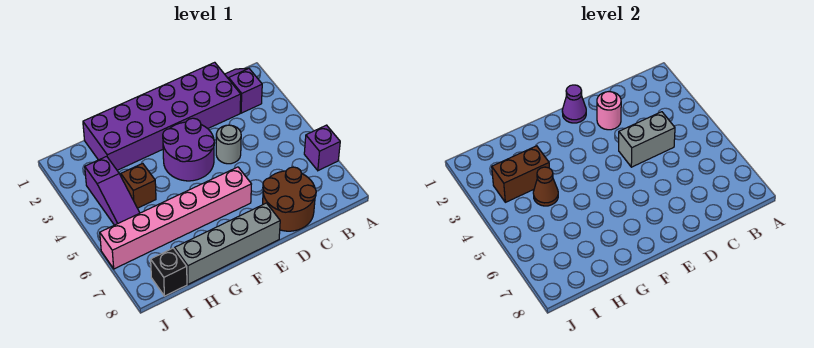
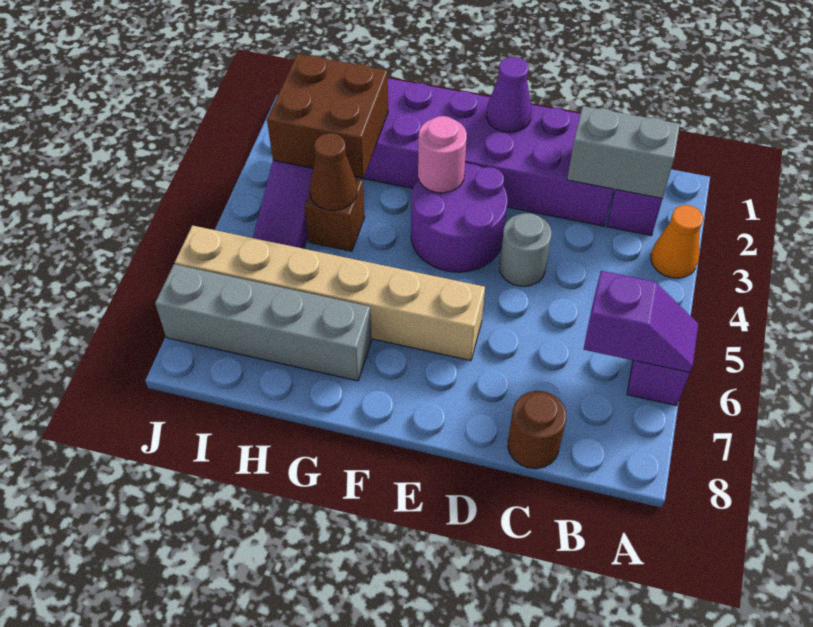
none -> orange cone A3 level 1
none -> purple slope A6:B6 level 2 top B
grey brick C4:D4 level 2 -> grey brick B2:C2 level 2
brown round brick C7:D8 level 1 -> brown round brick C8 level 1
pink round brick D2 level 2 -> pink round brick F3 level 2
pink brick E6:J6 level 1 -> tan brick E6:J6 level 1
grey brick E8:H8 level 1 -> grey brick G7:J7 level 1
brown brick H3:I3 level 2 -> brown brick H2:I3 level 2
black brick I8 level 1 -> none

